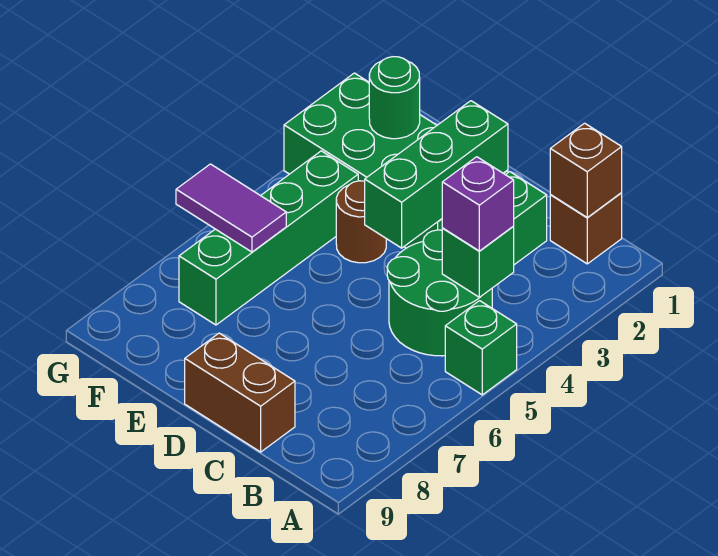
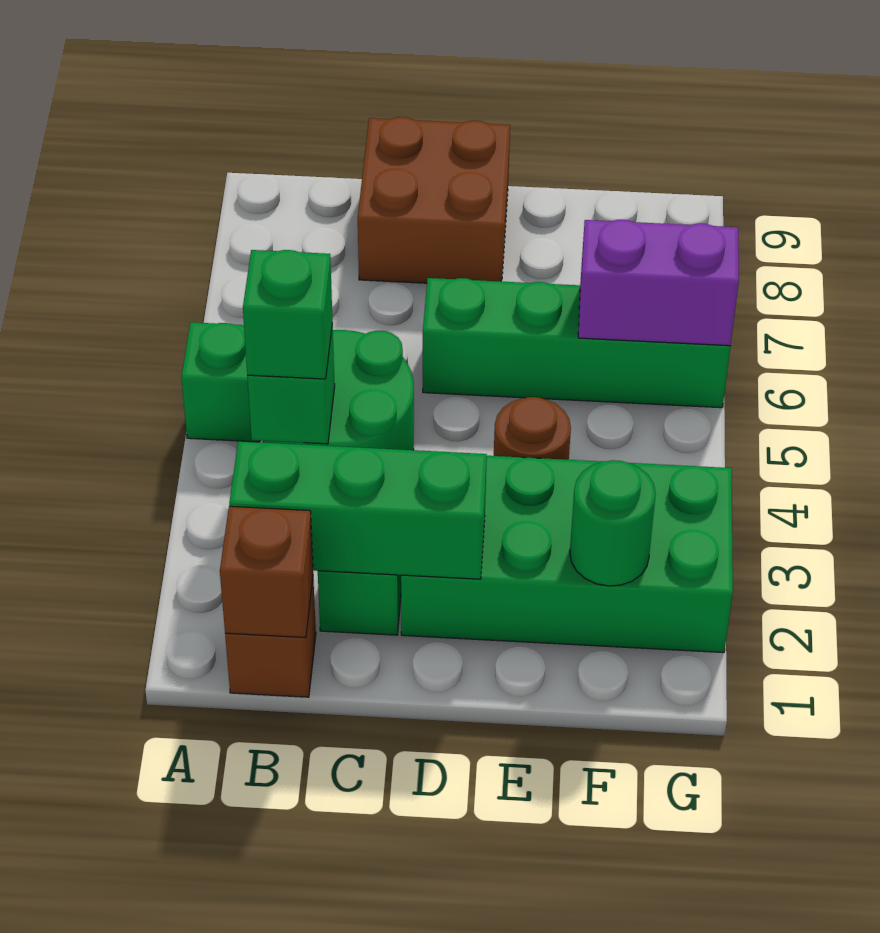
purple brick B4 level 3 -> green brick B4 level 3
brown brick C9:D9 level 1 -> brown brick C8:D9 level 1
green brick D2:D4 level 2 -> green brick B2:D2 level 2
green brick F4:F7 level 1 -> green brick D6:G6 level 1
purple tile F6:G6 level 2 -> purple brick F6:G6 level 2

